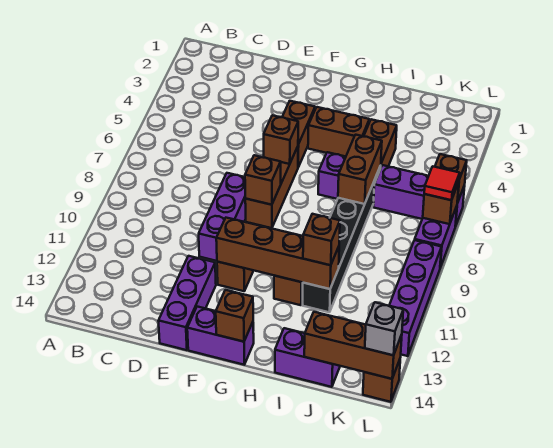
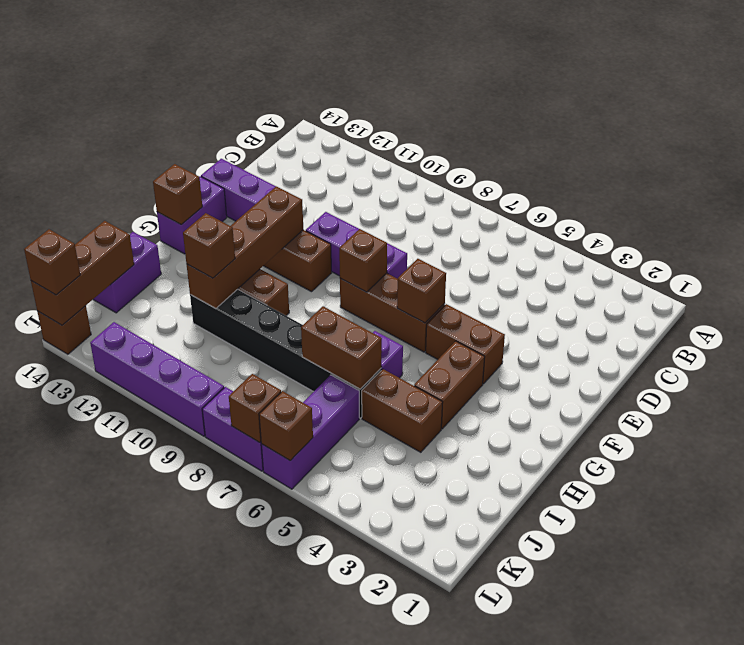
red tile L7 level 3 -> none
grey brick L14 level 3 -> brown brick L14 level 3

